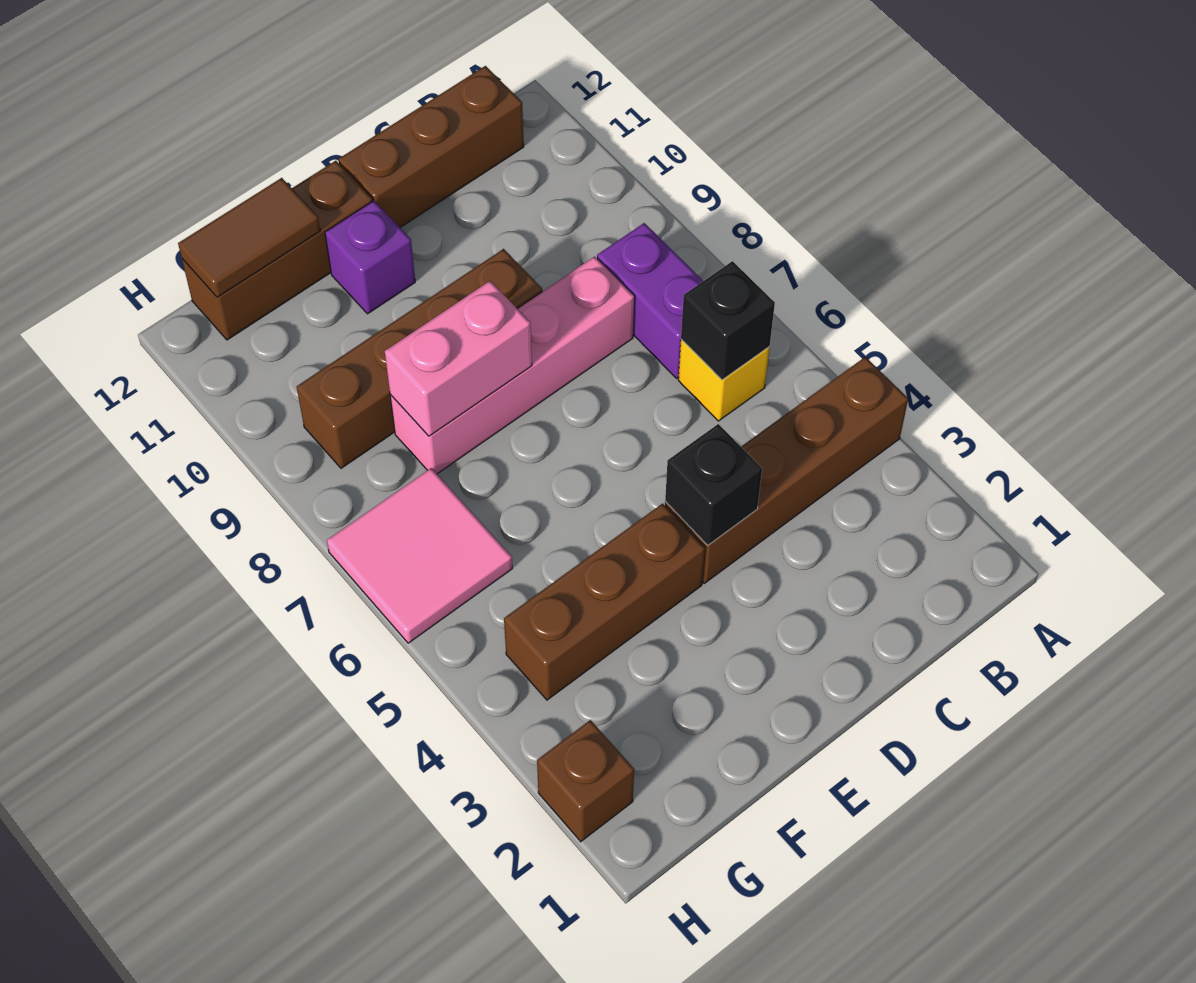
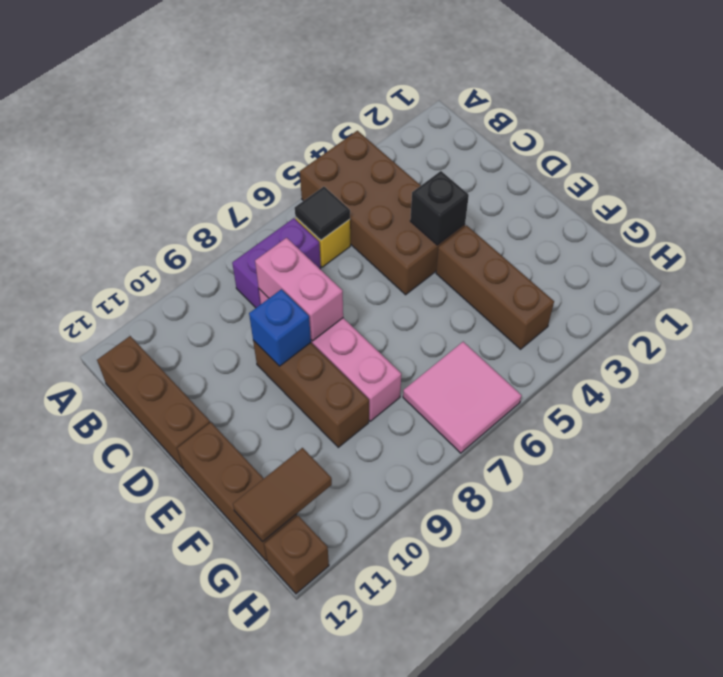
brown brick A4:D4 level 1 -> brown brick A4:D5 level 1
black brick B6 level 2 -> black tile B6 level 2
brown brick D9:G9 level 1 -> brown brick D9:F9 level 1
none -> blue brick D9 level 2
pink brick E8:F8 level 2 -> pink brick C8:D8 level 2
purple brick E11 level 1 -> none
brown tile F12:G12 level 2 -> brown tile G11:G12 level 2
brown brick H2 level 1 -> brown brick H12 level 1

